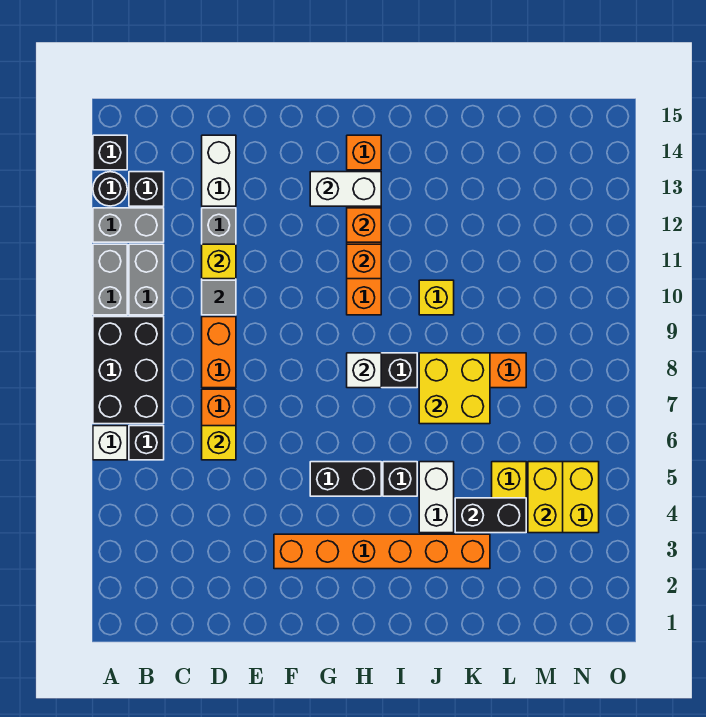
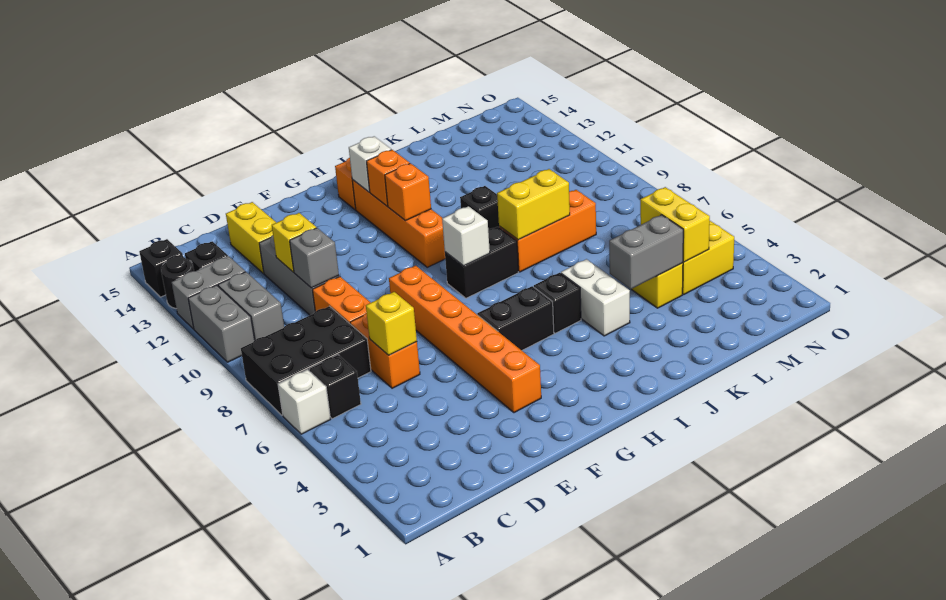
black brick A7:B9 level 1 -> black brick A7:C8 level 1
grey tile D10 level 2 -> grey brick D10 level 2
white brick D13:D14 level 1 -> yellow brick D13:D14 level 1
orange brick F3:K3 level 1 -> orange brick F3:F8 level 1
white brick G13:H13 level 2 -> white brick H13 level 2
yellow brick J7:K8 level 2 -> yellow brick J8:K8 level 2
yellow brick J10 level 1 -> black brick J10 level 1
black brick K4:L4 level 2 -> grey brick K4:L4 level 2

